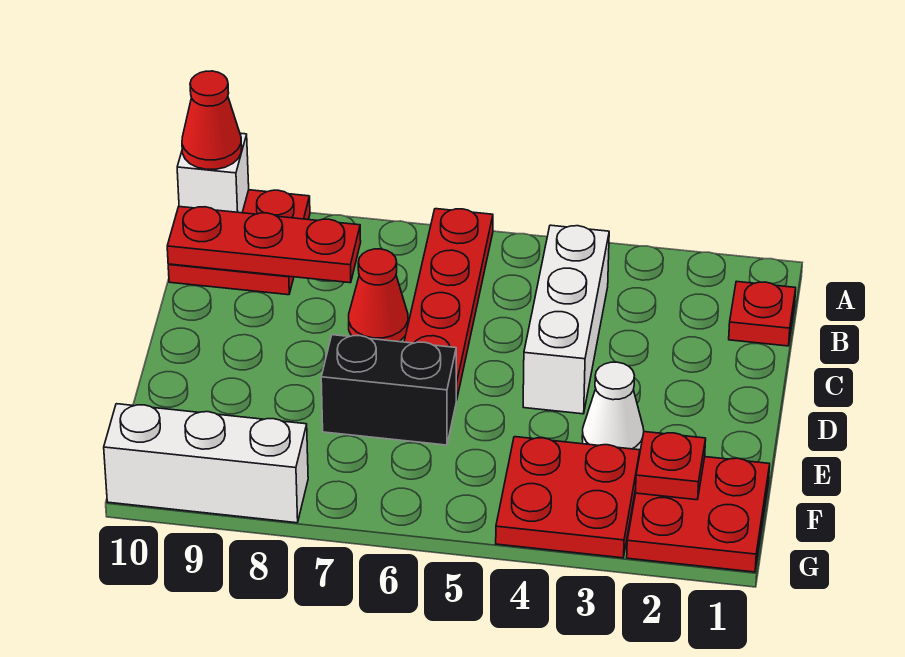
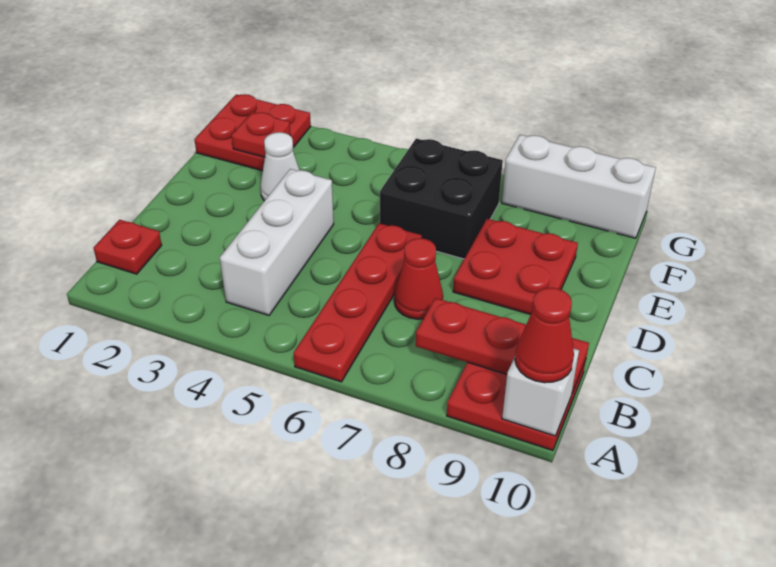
black brick E6:E7 level 1 -> black brick E6:F7 level 1
red plate F3:G4 level 1 -> red plate D8:E9 level 1

